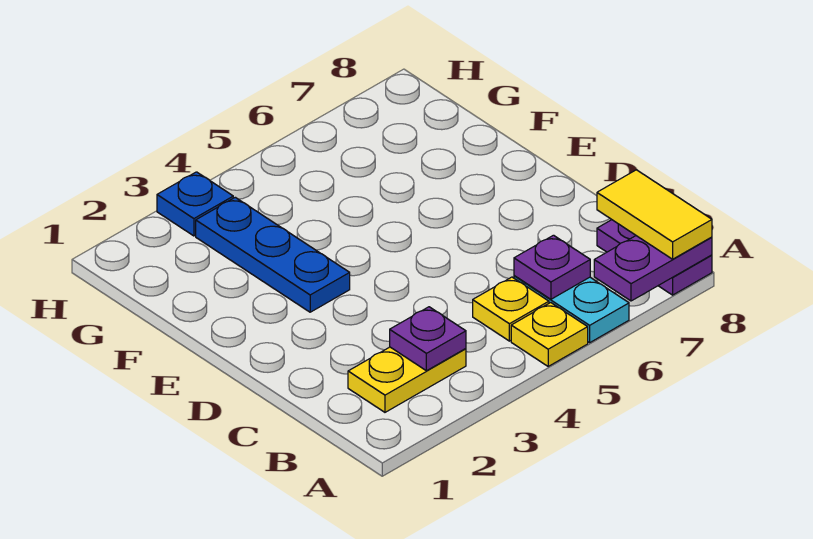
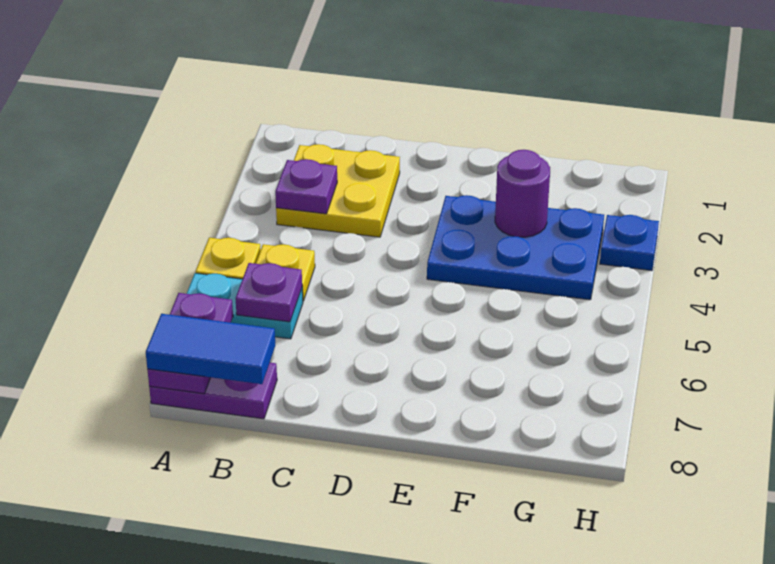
yellow tile A8:B8 level 3 -> blue tile A8:B8 level 3
yellow plate B2:B3 level 1 -> yellow plate B2:C3 level 1
blue plate E3:G3 level 1 -> blue plate E3:G4 level 1
none -> purple round brick F3 level 2

